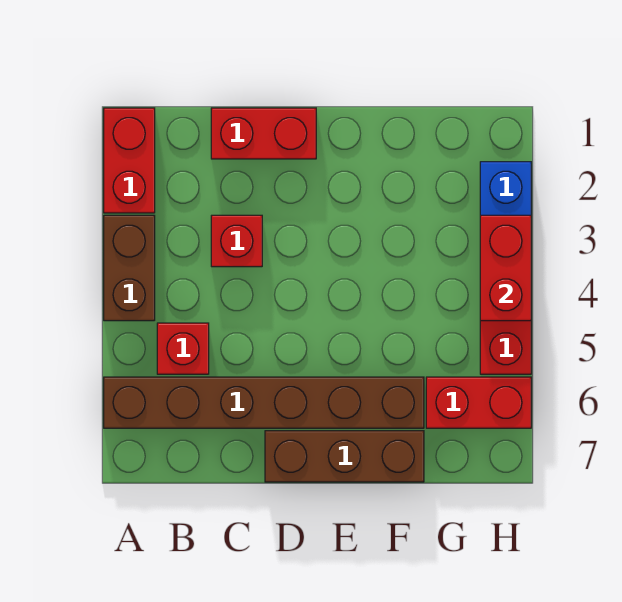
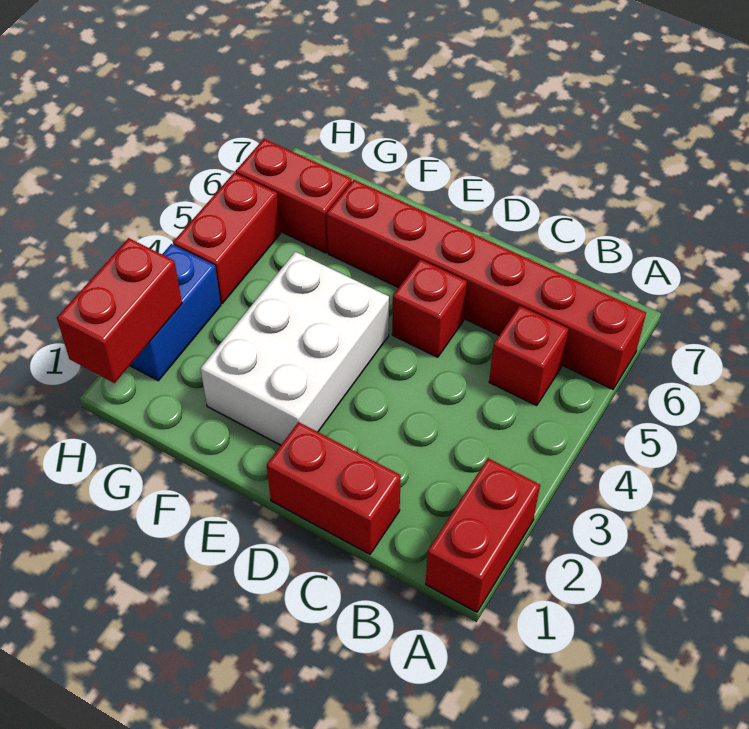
brown brick A3:A4 level 1 -> none
brown brick A6:F6 level 1 -> red brick A6:F6 level 1
red brick C3 level 1 -> red brick D5 level 1
brown brick D7:F7 level 1 -> none
none -> white brick E2:F4 level 1
red brick H3:H4 level 2 -> red brick H1:H2 level 2

